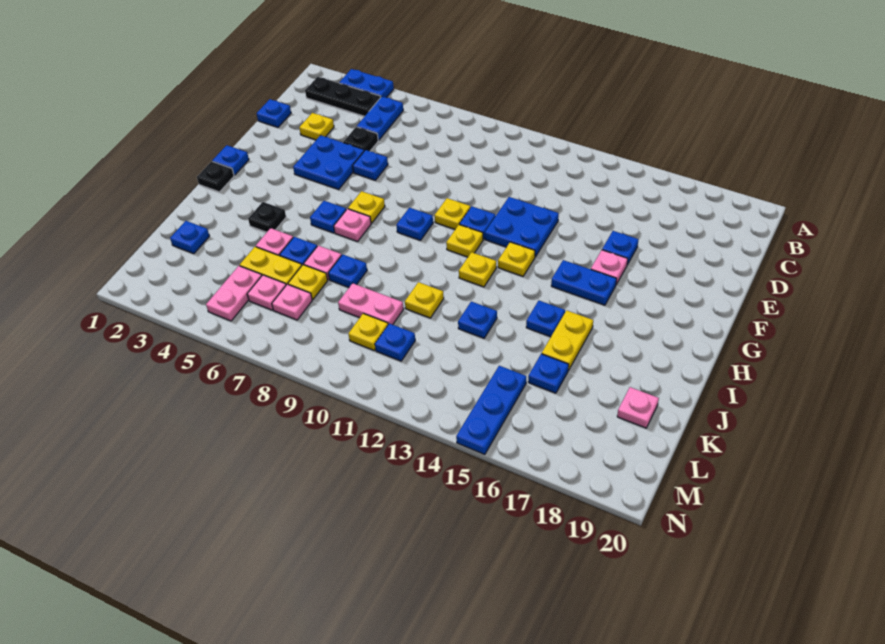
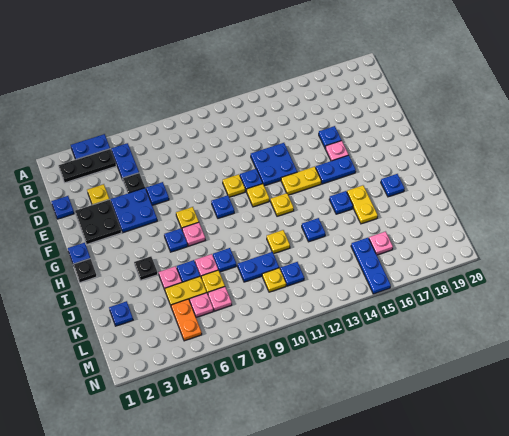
none -> black plate E2:F3 level 1
yellow plate G13 level 1 -> yellow plate G13:G14 level 1
pink plate K9:K10 level 1 -> blue plate K9:K10 level 1
blue plate K16 level 1 -> blue plate I18 level 1
pink plate K19 level 1 -> pink plate L16 level 1
pink plate L5:M5 level 1 -> orange plate L5:M5 level 1

